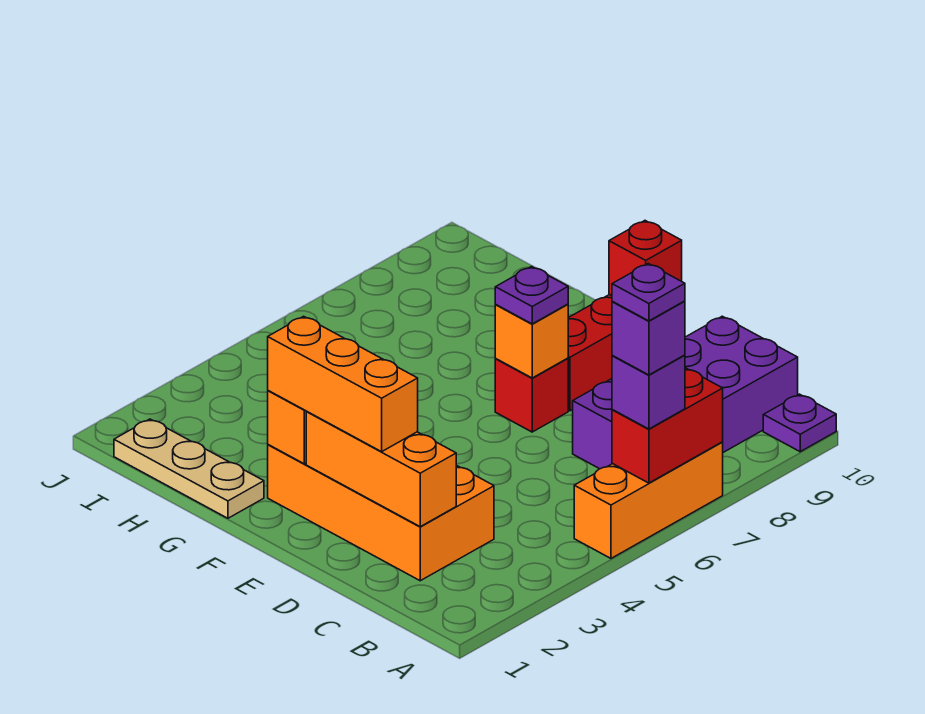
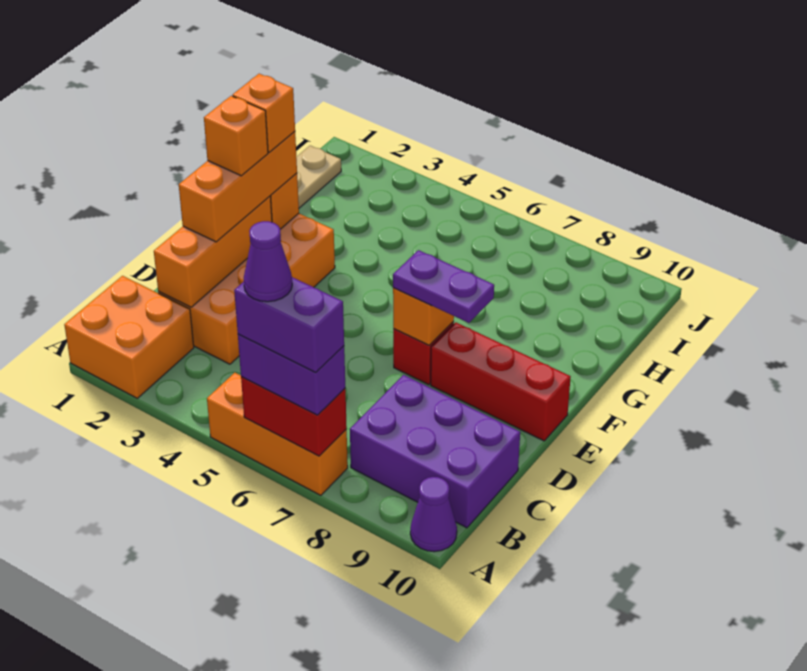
none -> orange brick A1:B2 level 1
purple brick A6 level 3 -> purple brick A6:A7 level 3
purple brick A6 level 4 -> purple brick A6:A7 level 4
purple plate A6 level 5 -> purple cone A6 level 5
purple plate A10 level 1 -> purple cone A10 level 1
purple brick B7:C10 level 1 -> purple brick B8:C10 level 1
none -> orange brick E2 level 4
purple plate E7 level 3 -> purple plate E7:E8 level 3
red brick E10 level 2 -> none
none -> orange brick F2 level 4

